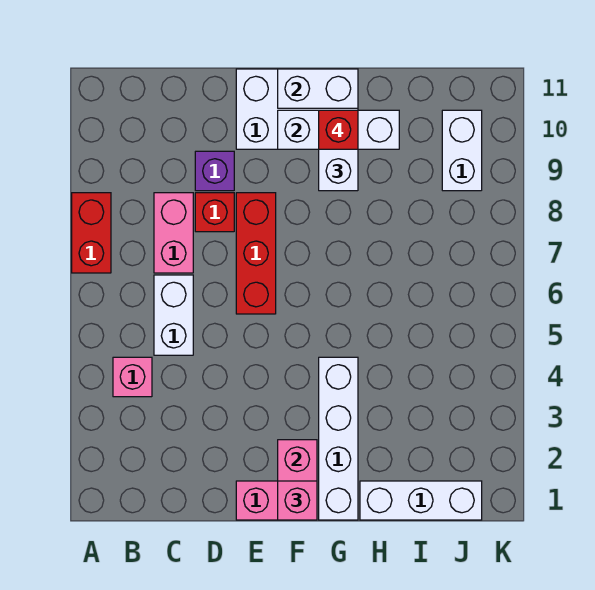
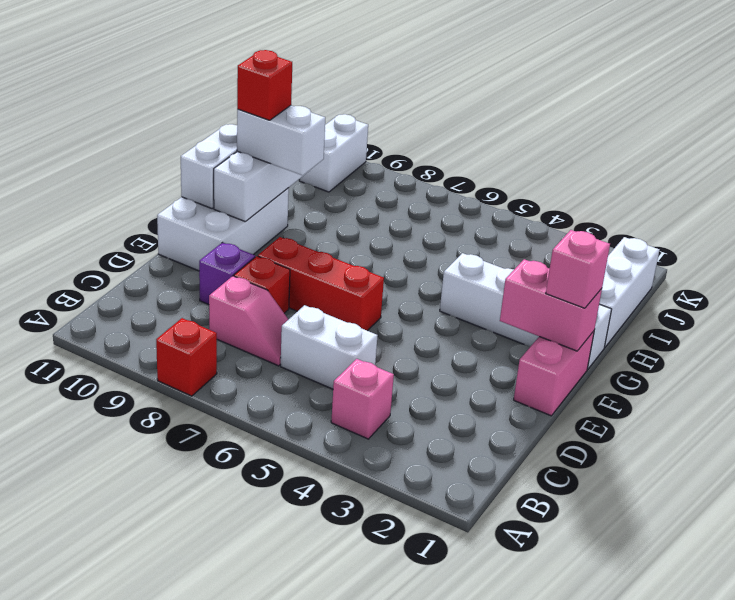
red brick A7:A8 level 1 -> red brick A8 level 1
pink brick C7:C8 level 1 -> pink slope C7:C8 level 1 top 8
white brick J9:J10 level 1 -> white brick J10:K10 level 1

